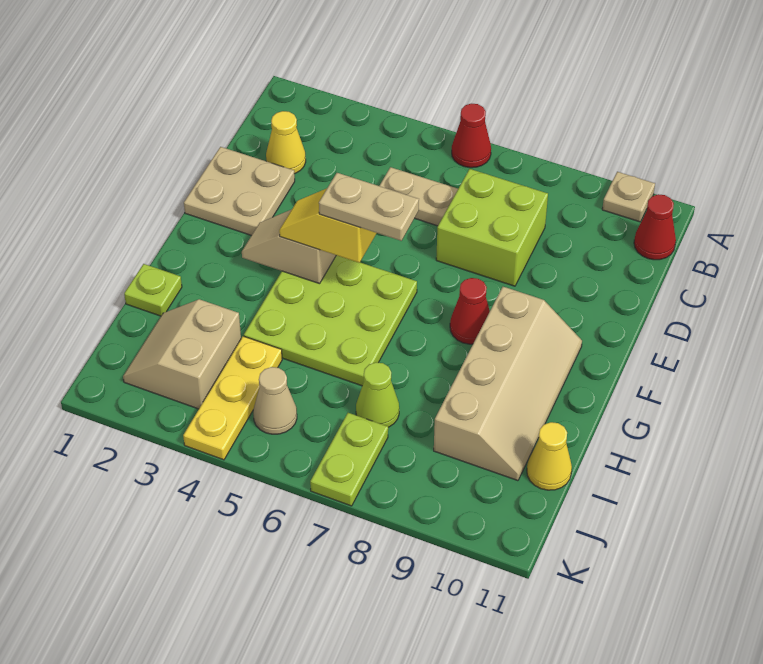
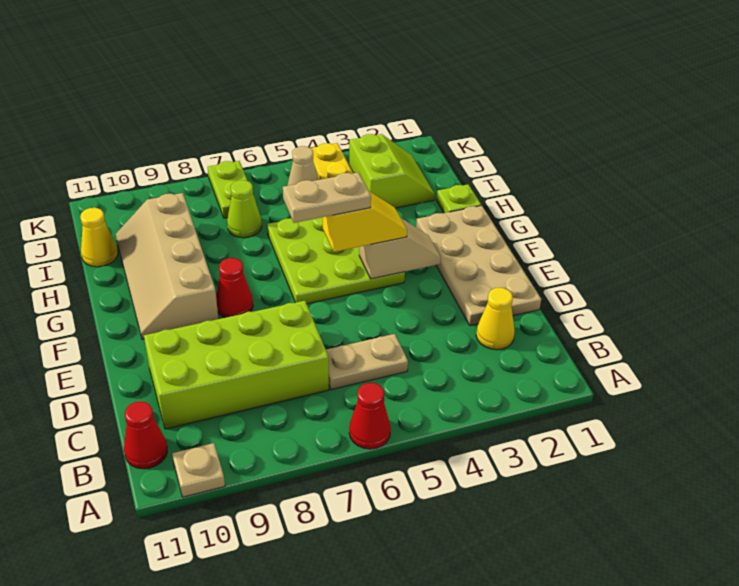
lime brick C7:D8 level 1 -> lime brick C7:D10 level 1
tan plate D1:E2 level 1 -> tan plate D1:G2 level 1
tan slope I2:J3 level 1 top 3 -> lime slope I2:J3 level 1 top 3

